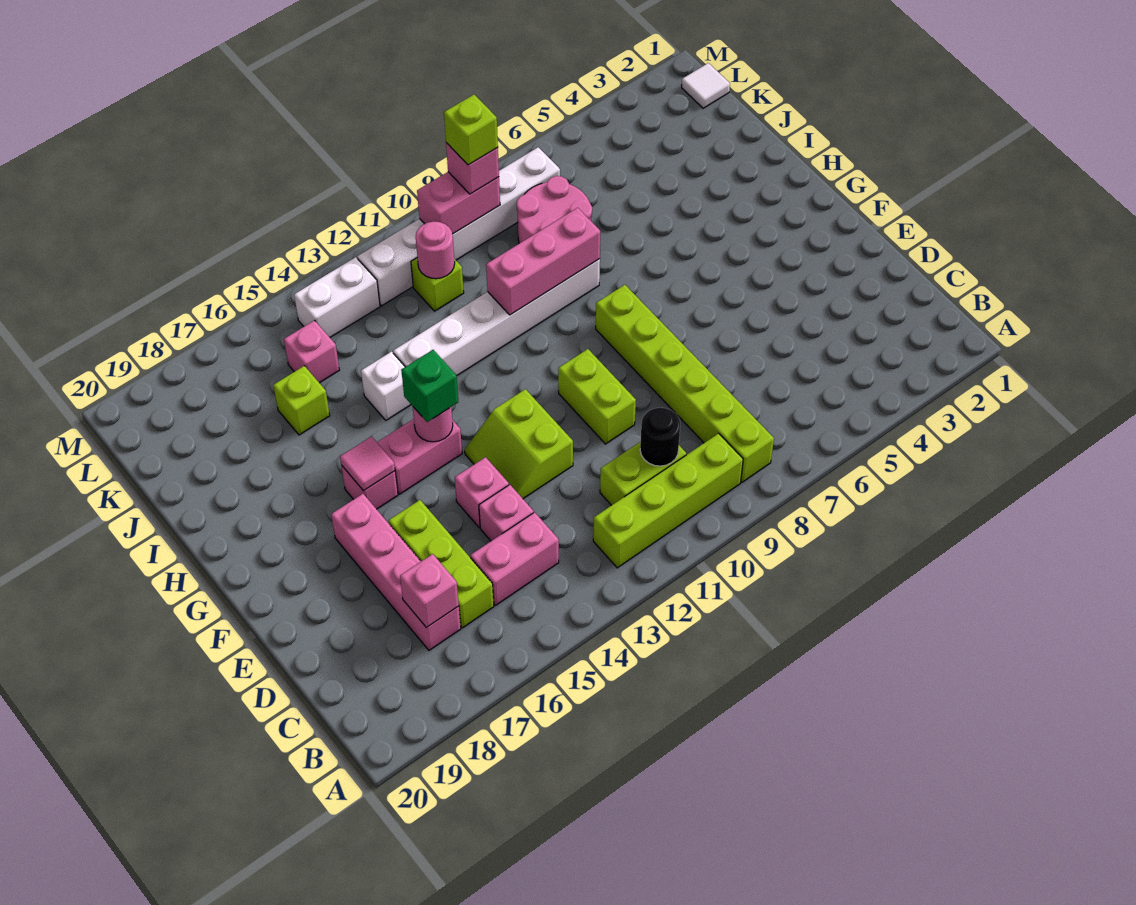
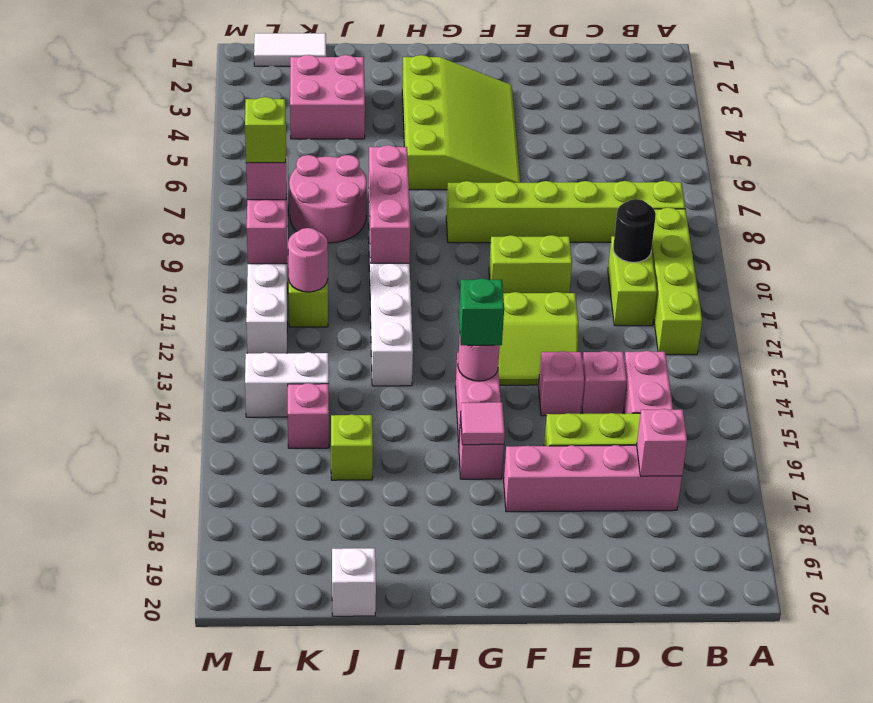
none -> lime slope F3:H6 level 1 top H
white brick I14 level 1 -> white brick J20 level 1
none -> pink brick J3:K4 level 1
white tile L1 level 1 -> white tile K1:L1 level 1
white brick L13:L14 level 1 -> white brick K14:L14 level 1

